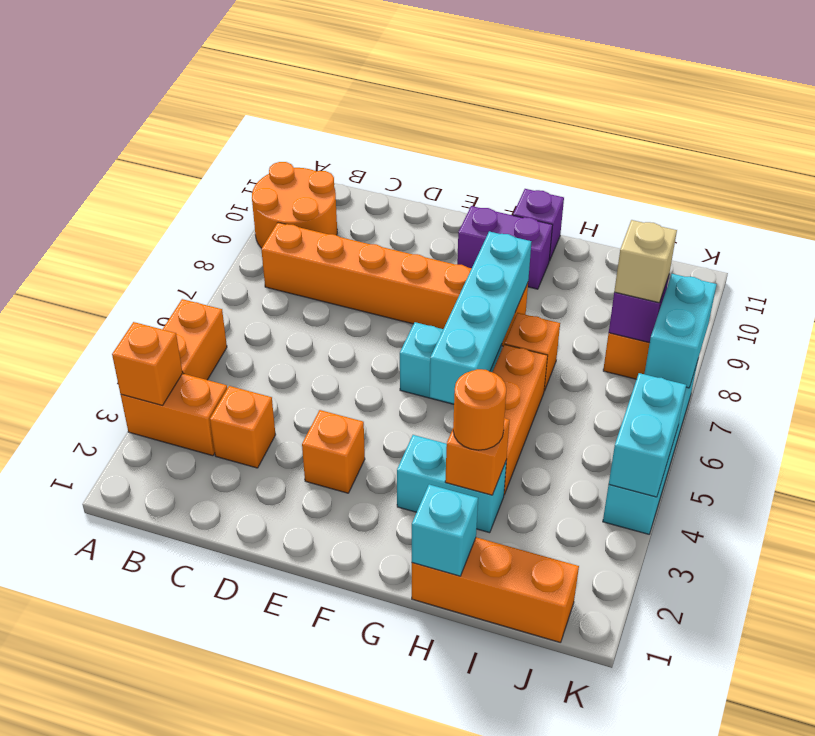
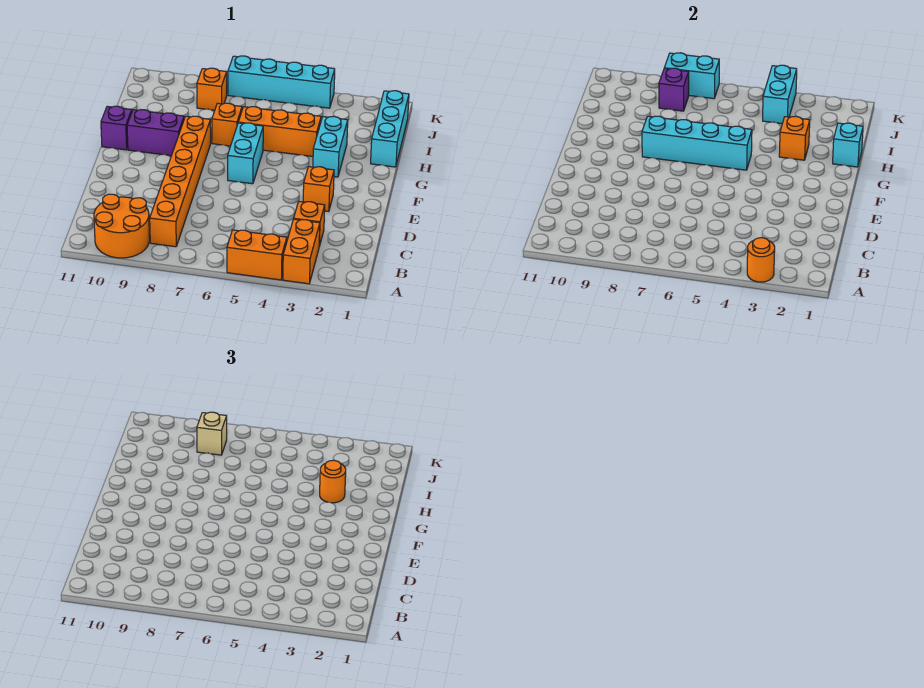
orange brick A3 level 2 -> orange round brick A3 level 2
purple brick F10:G10 level 1 -> purple brick G9:G10 level 1
orange brick H1:J1 level 1 -> cyan brick H1:J1 level 1
cyan brick K4:K5 level 2 -> cyan brick J4:K4 level 2

